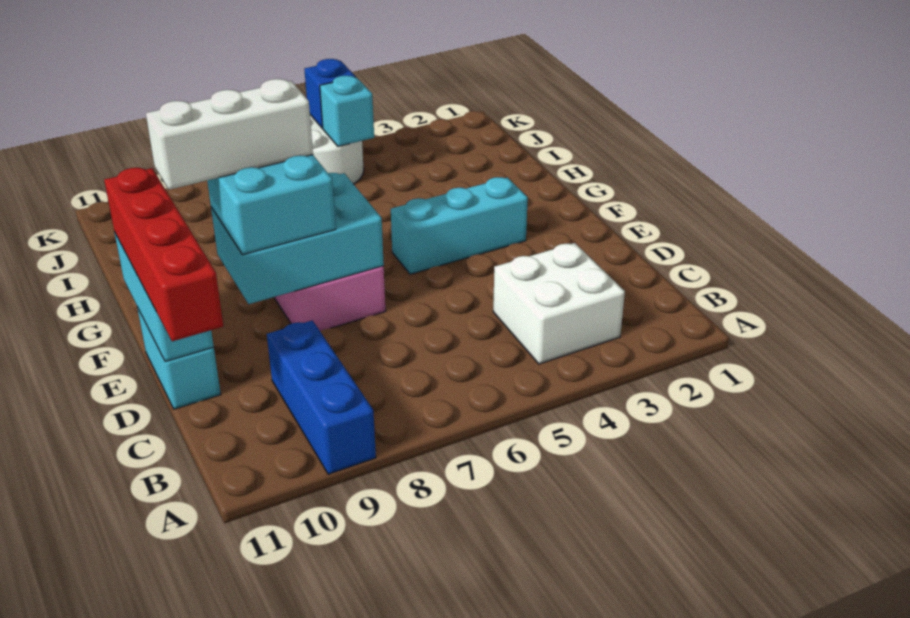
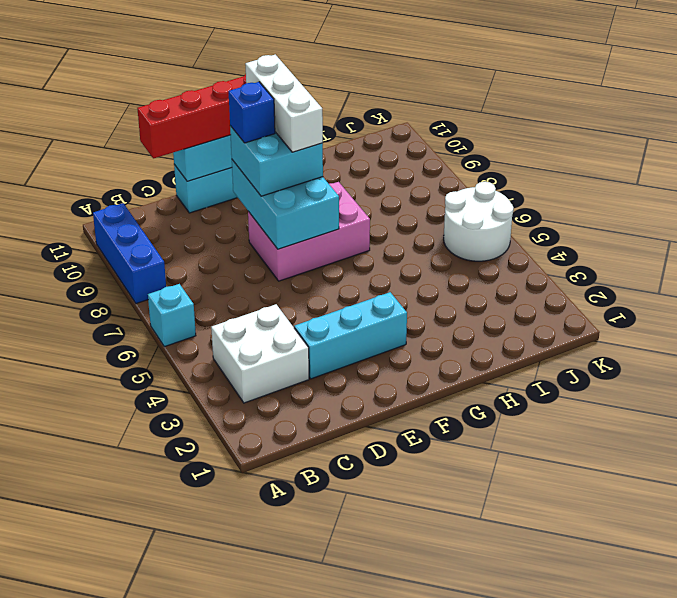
blue brick A9:C9 level 1 -> blue brick A8:A10 level 1
cyan brick F3:F5 level 1 -> cyan brick D3:F3 level 1
cyan brick J5 level 2 -> cyan brick A6 level 1
blue brick K5 level 2 -> blue brick E9 level 4

